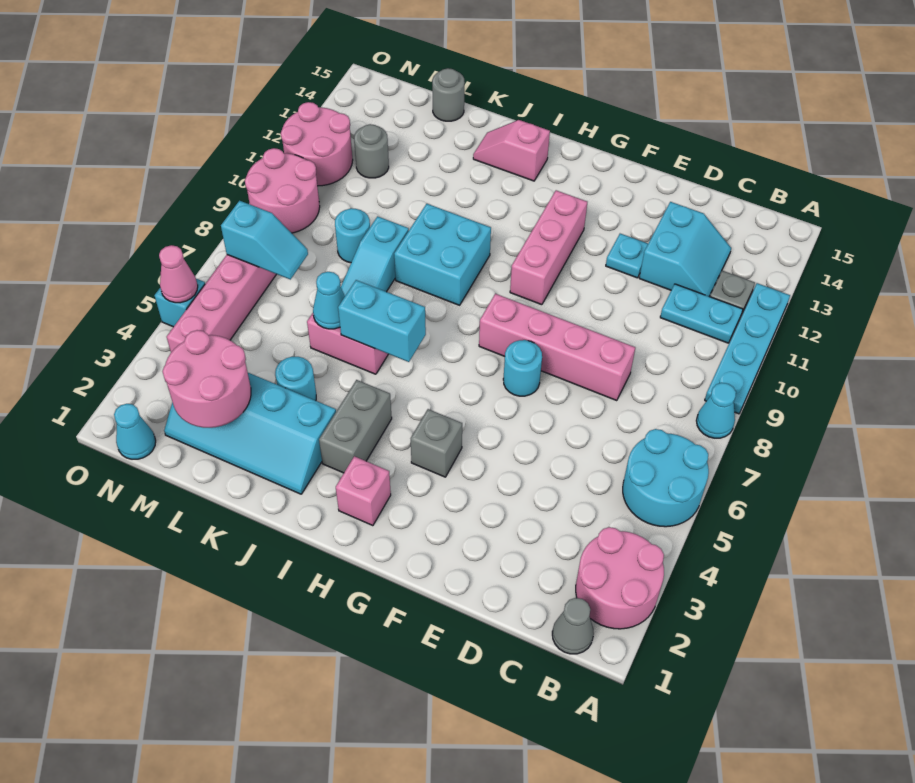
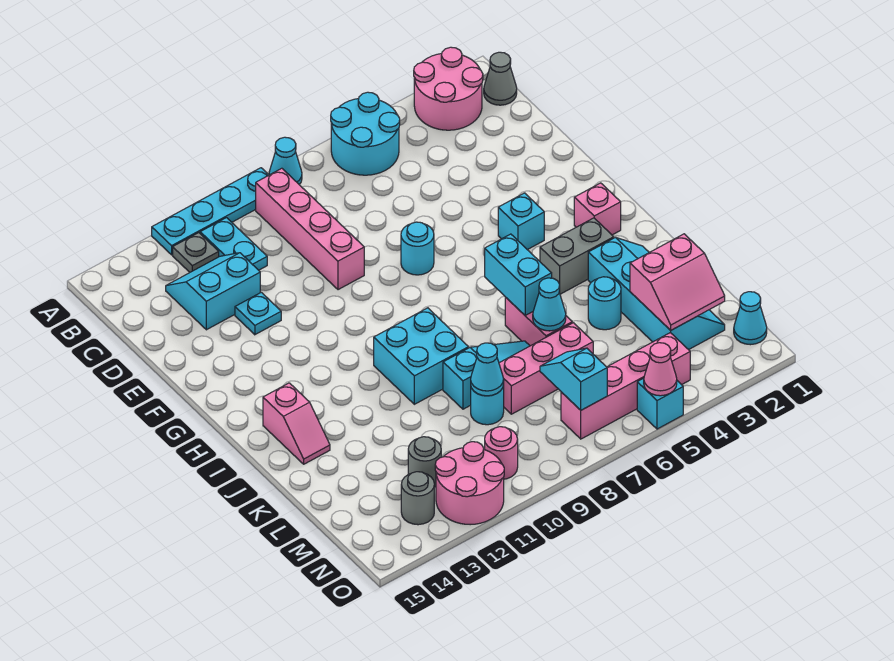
pink brick D8:G8 level 1 -> pink brick B9:E9 level 1
grey brick G4 level 1 -> cyan brick G4 level 1
pink brick G10:G12 level 1 -> pink brick L6:L8 level 1
pink round brick L2:M3 level 2 -> pink slope L2:M3 level 2 top L
none -> cyan cone L9 level 2
grey round brick L15 level 1 -> grey round brick N13 level 1
pink round brick N9:O10 level 1 -> pink round brick N10 level 1

